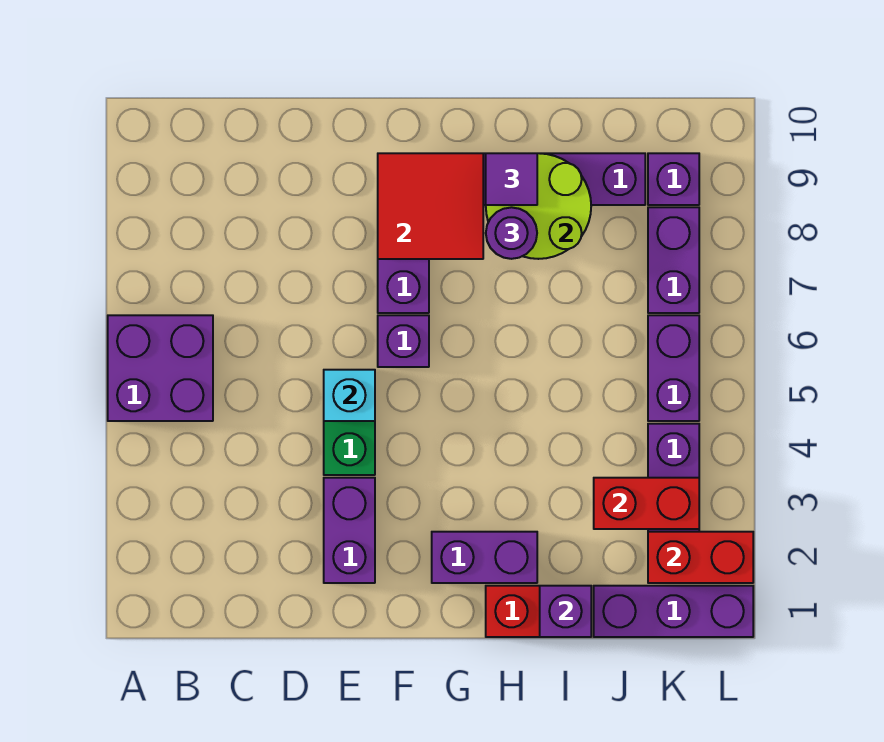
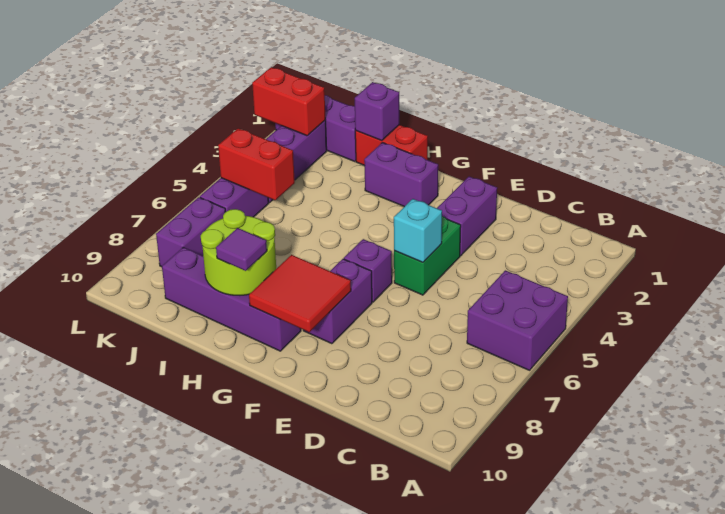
purple round brick H8 level 3 -> none
red brick J3:K3 level 2 -> red brick J5:K5 level 2
purple brick K9 level 1 -> none

